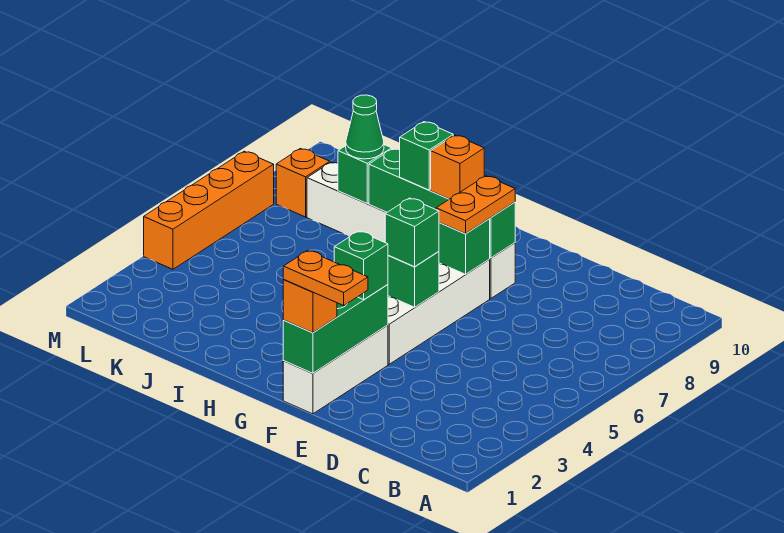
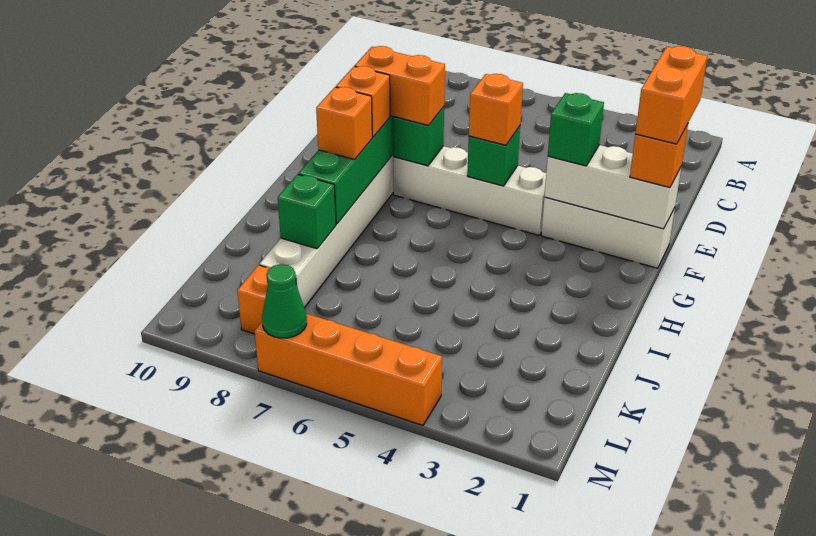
orange plate E1:F1 level 4 -> orange brick E1:F1 level 4
green brick F1:F3 level 2 -> white brick F1:F3 level 2
green brick F5 level 3 -> orange brick F5 level 3
orange plate F7:F8 level 3 -> orange brick F7:F8 level 3
green brick H8 level 3 -> orange brick H8 level 3
green cone J8 level 3 -> green cone M7 level 2

